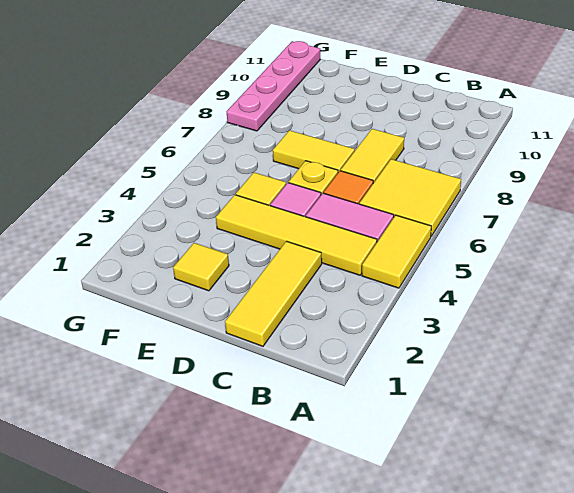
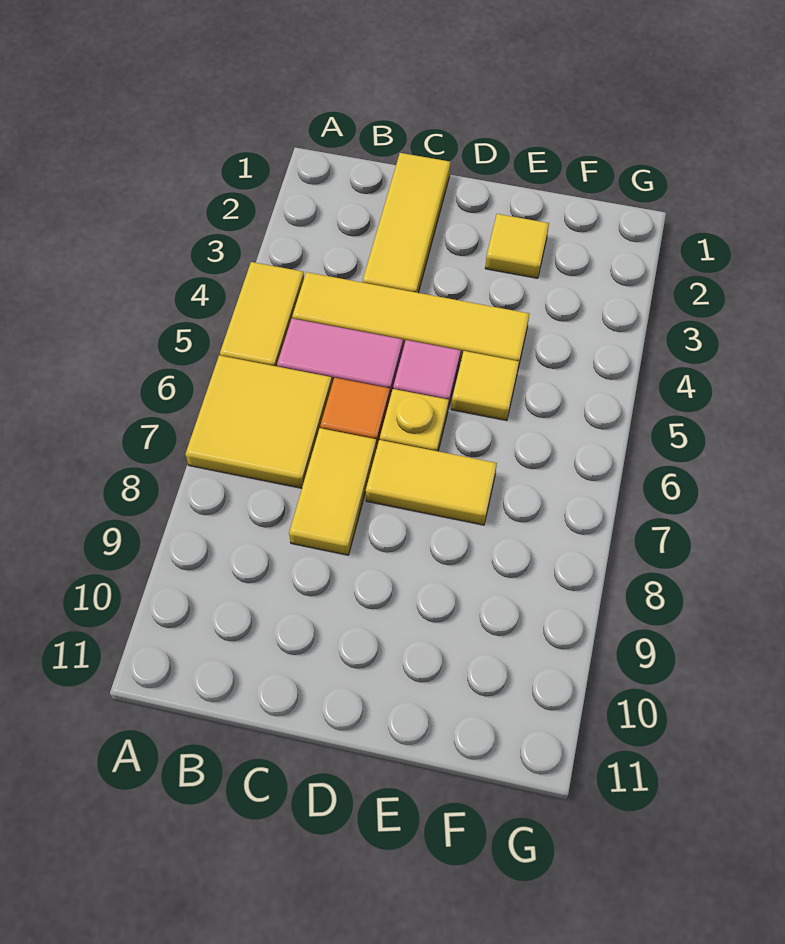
pink plate G8:G11 level 1 -> none

